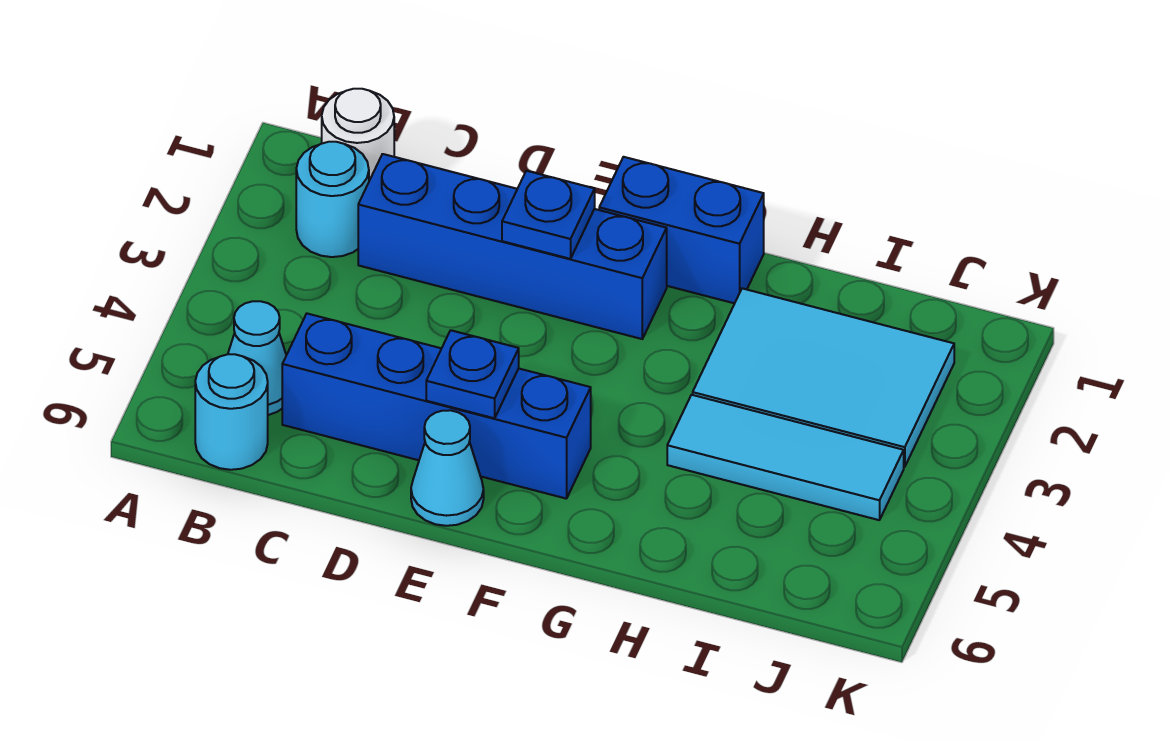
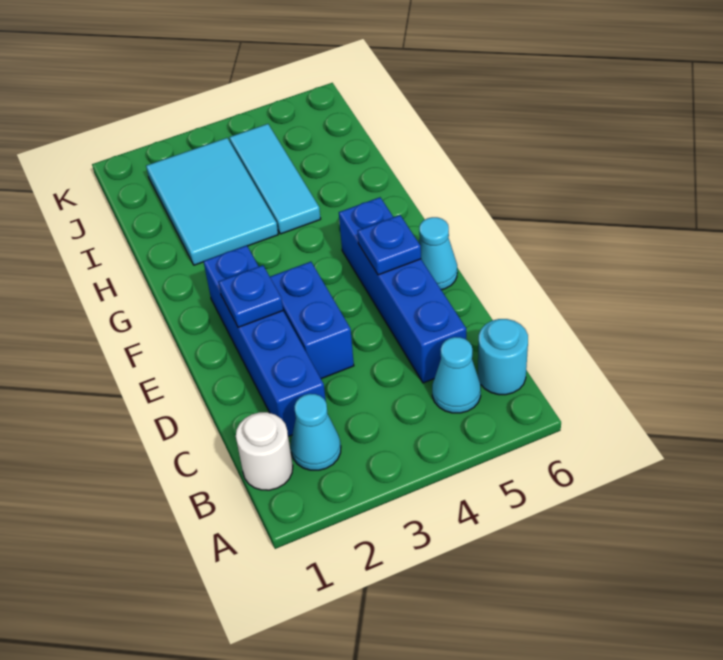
cyan round brick B2 level 1 -> cyan cone B2 level 1
blue brick F1:G1 level 1 -> blue brick D3:E3 level 1

